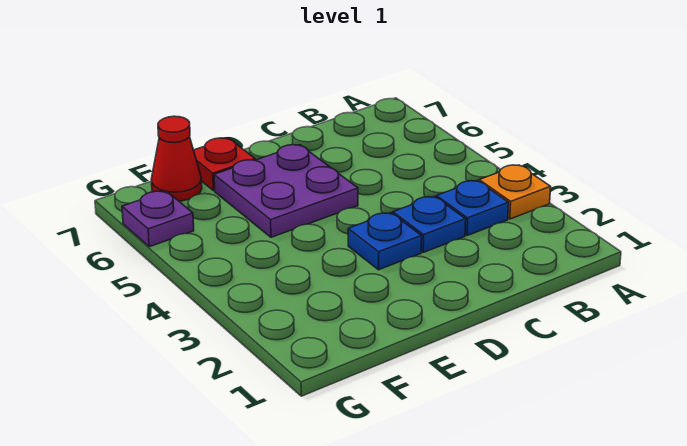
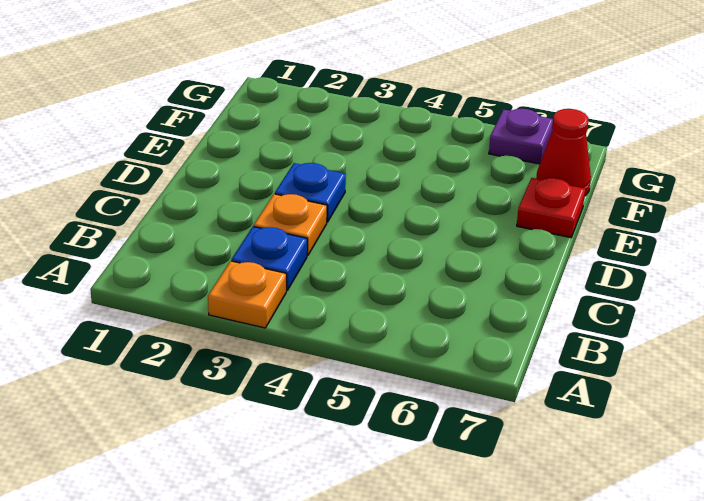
blue plate C3 level 1 -> orange plate C3 level 1
purple plate D5:E6 level 1 -> none

